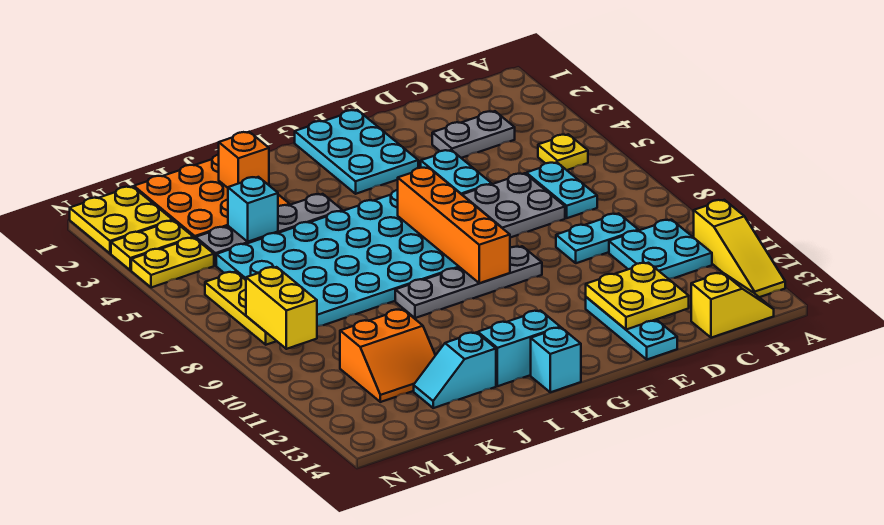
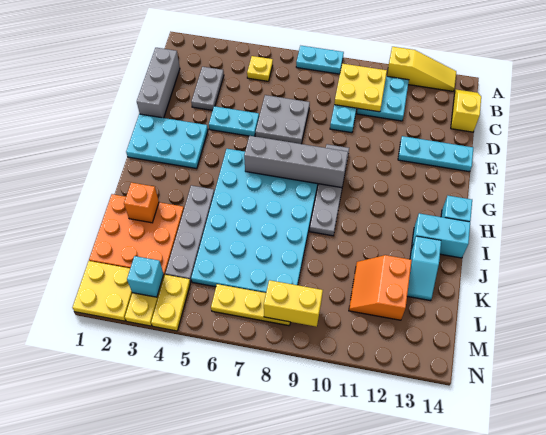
none -> grey brick C1:E1 level 1
cyan plate C6:C7 level 1 -> cyan plate A7:A8 level 1
yellow plate D12:E13 level 2 -> yellow plate B9:C10 level 2
orange brick G6:G9 level 2 -> grey brick G6:G9 level 2
cyan brick H13:I13 level 1 -> cyan brick I13:I14 level 1
cyan brick K4 level 2 -> cyan brick M3 level 2
orange slope K11:L12 level 1 top 11 -> orange slope K11:L12 level 1 top 12

